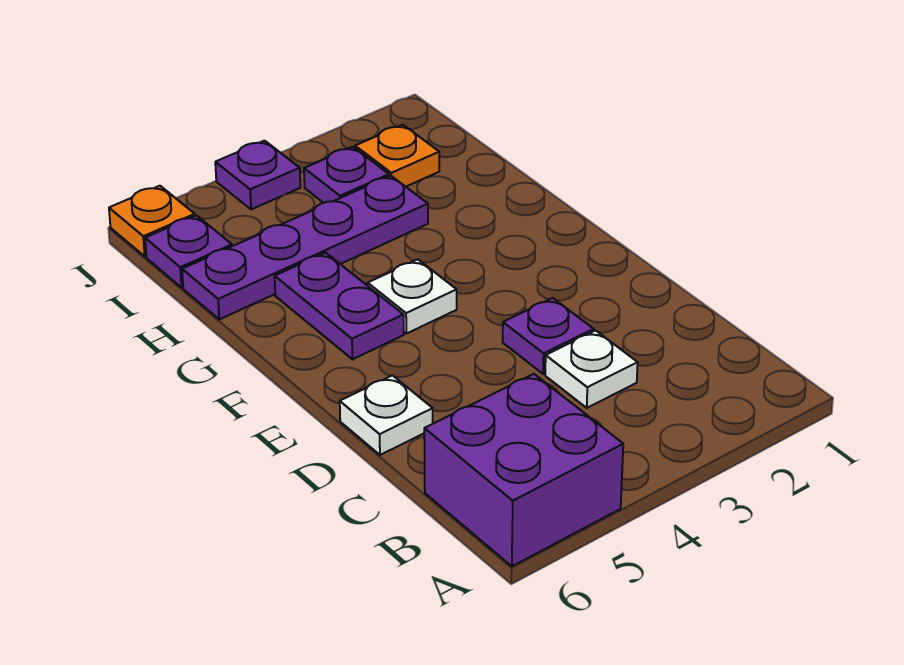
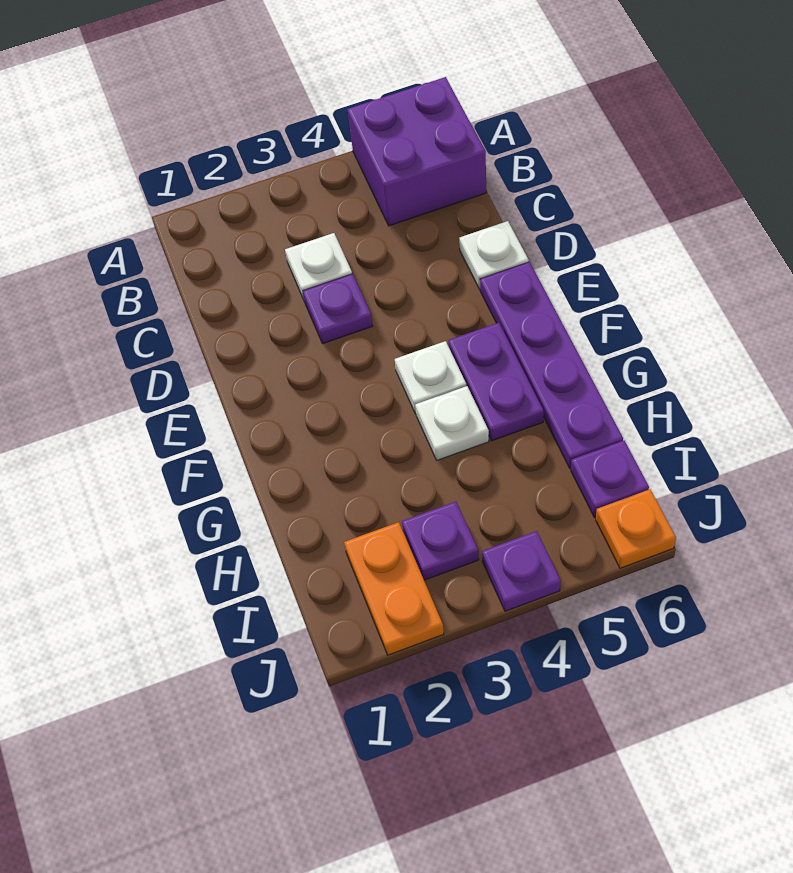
none -> white plate G4 level 1
purple plate H3:H6 level 1 -> purple plate E6:H6 level 1
orange plate I2 level 1 -> orange plate I2:J2 level 1

